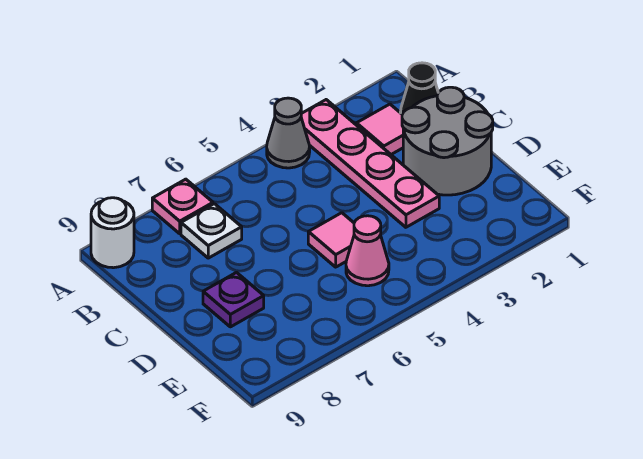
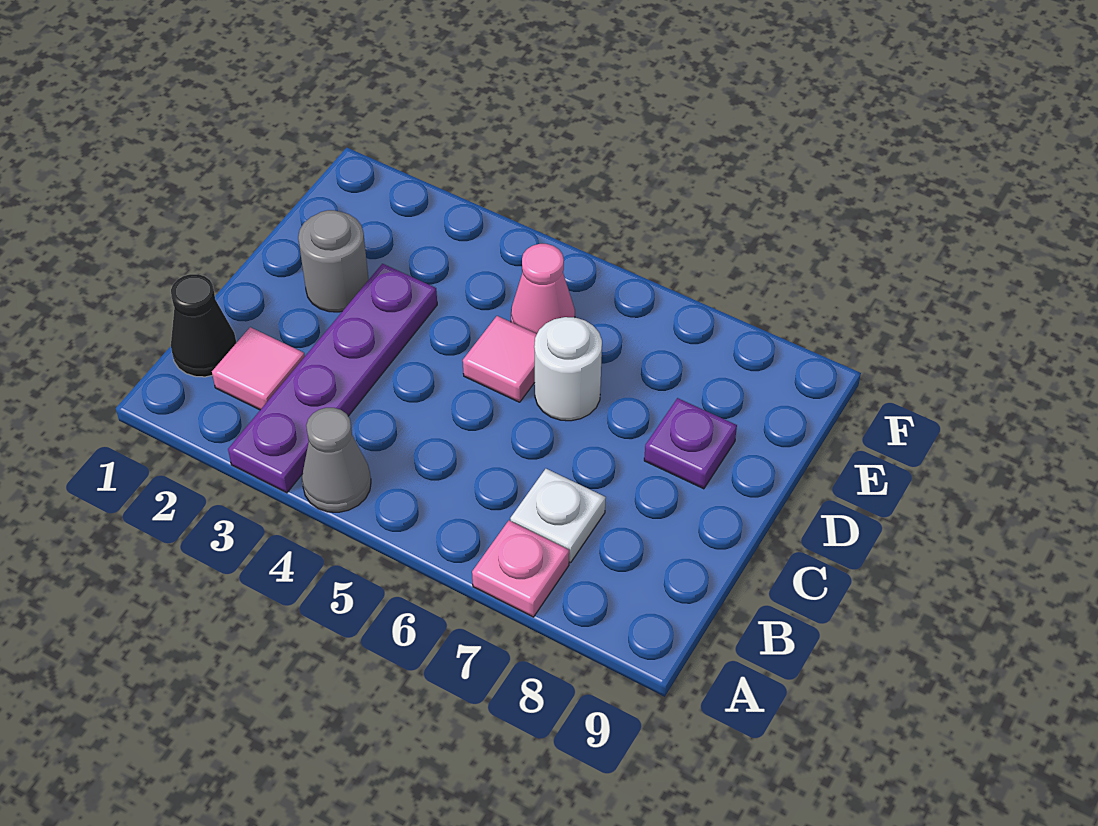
pink plate A3:D3 level 1 -> purple plate A3:D3 level 1
white round brick A9 level 1 -> white round brick D6 level 1
grey round brick C1:D2 level 1 -> grey round brick D2 level 1

